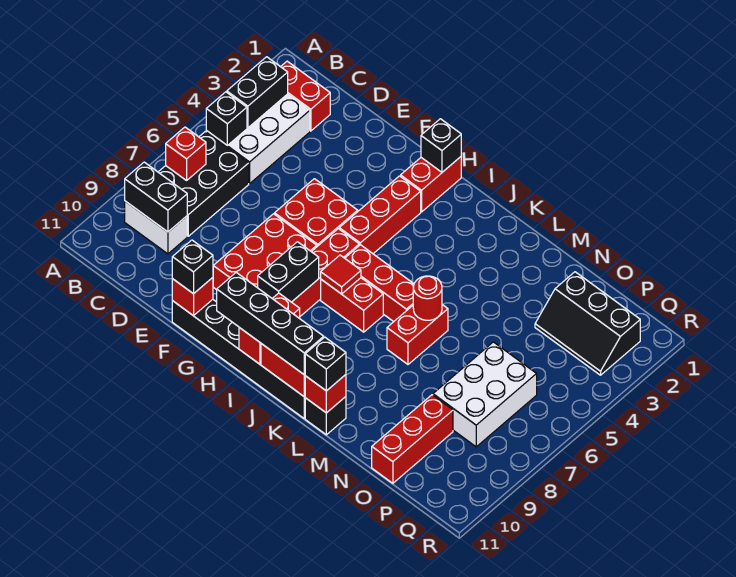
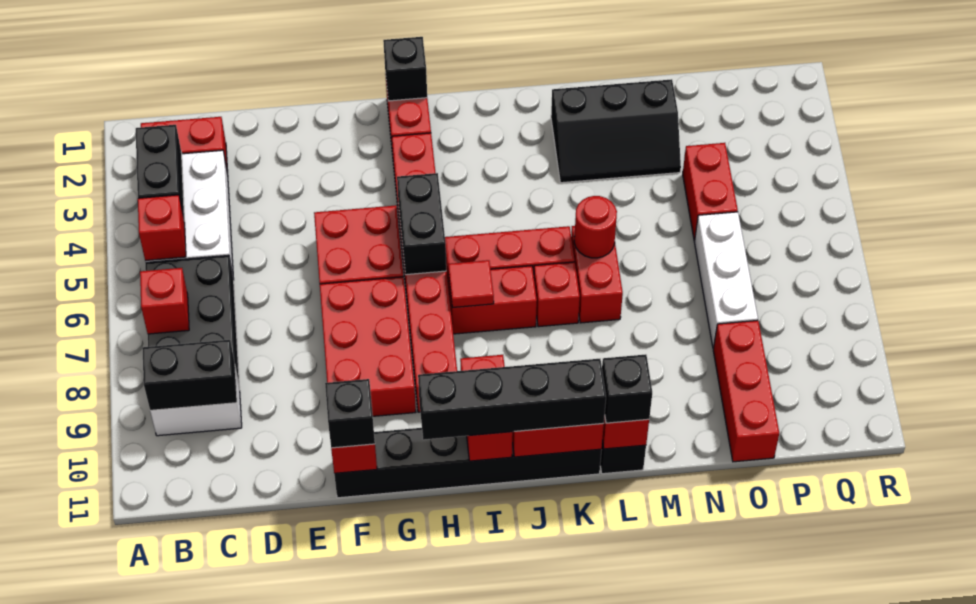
black brick B5 level 2 -> red brick B5 level 2
black brick H8:H9 level 2 -> black brick H5:H6 level 2
none -> red brick K7 level 1
black slope O2:Q3 level 1 top 2 -> black slope L2:N3 level 1 top 2
none -> red brick O4:O5 level 1
white brick O6:P8 level 1 -> white brick O6:O8 level 1

